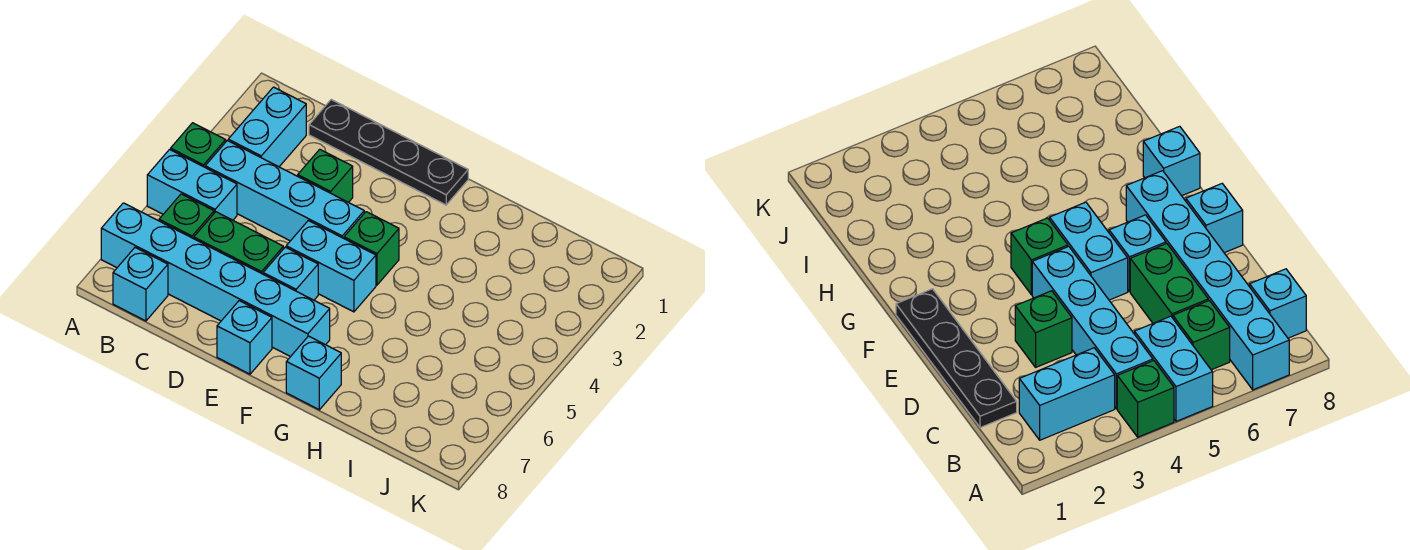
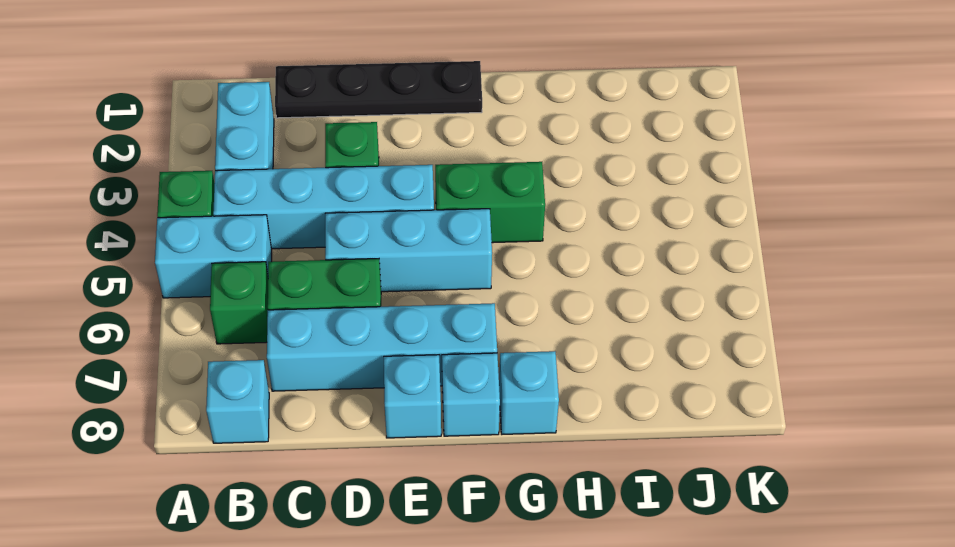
cyan brick A7:F7 level 1 -> cyan brick C7:F7 level 1
cyan brick E5:F5 level 1 -> cyan brick D5:F5 level 1
cyan brick E6 level 1 -> cyan brick F8 level 1
green brick F4 level 1 -> green brick F4:G4 level 1

